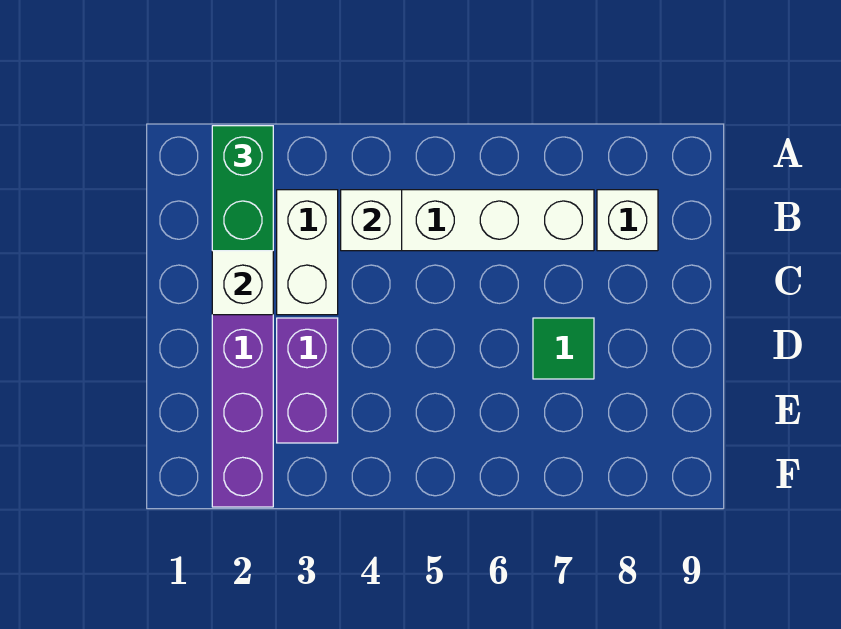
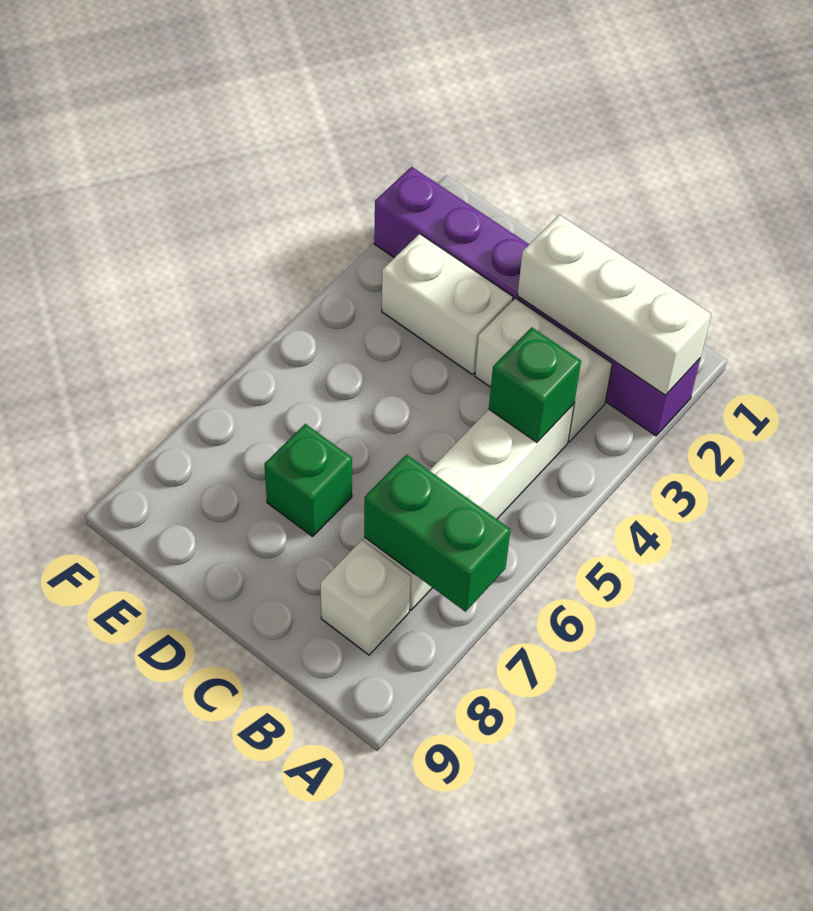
green brick A2:B2 level 3 -> green brick A7:B7 level 2
white brick B4 level 2 -> green brick B4 level 2
purple brick D3:E3 level 1 -> white brick D3:E3 level 1
green tile D7 level 1 -> green brick D7 level 1

